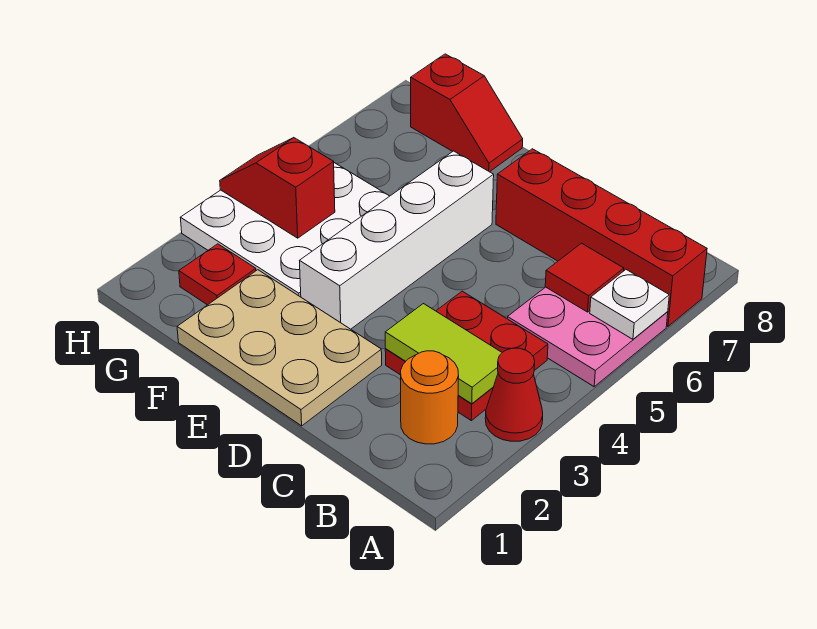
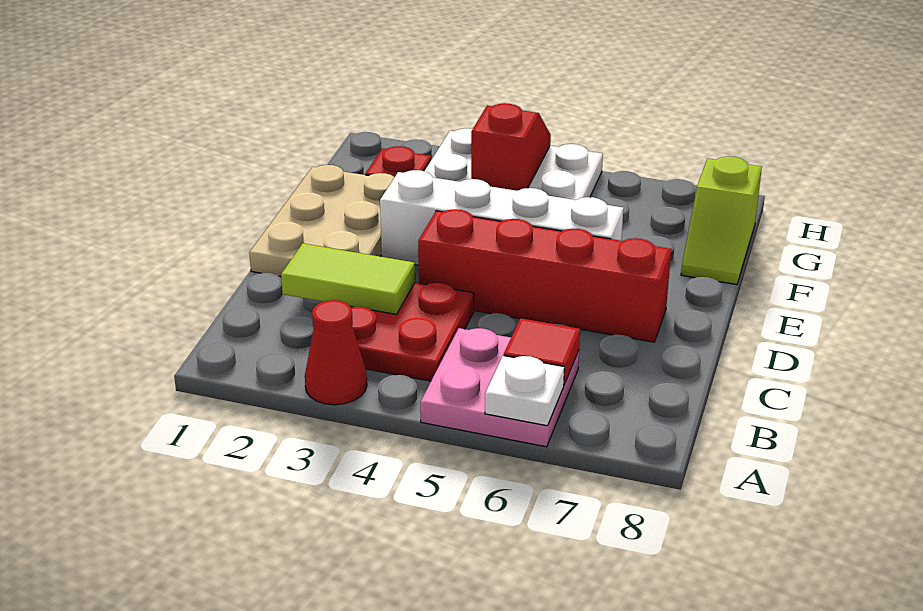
red brick A7:D7 level 1 -> red brick D4:D7 level 1
orange round brick B2 level 1 -> none
lime tile B3:C3 level 2 -> lime tile C2:C3 level 2
red slope F8:G8 level 1 top G -> lime slope F8:G8 level 1 top G

